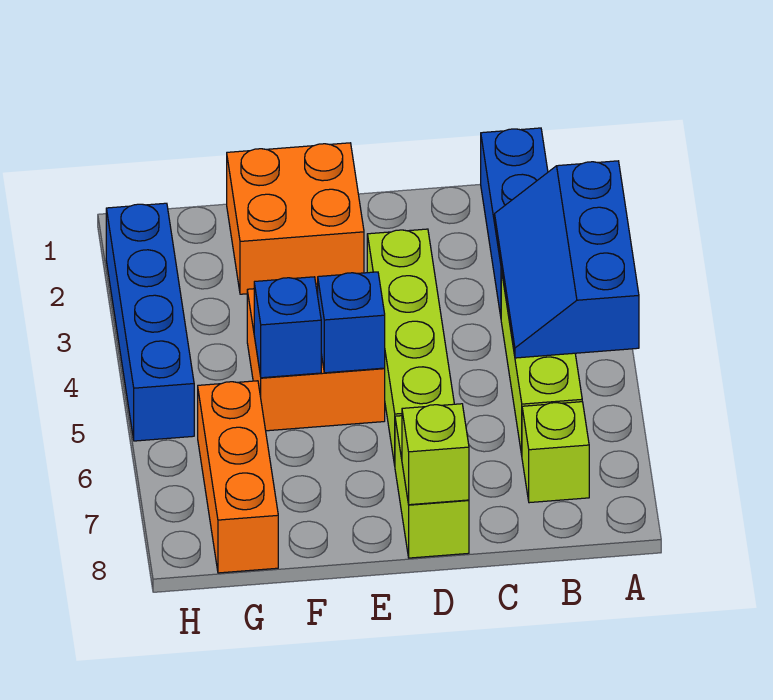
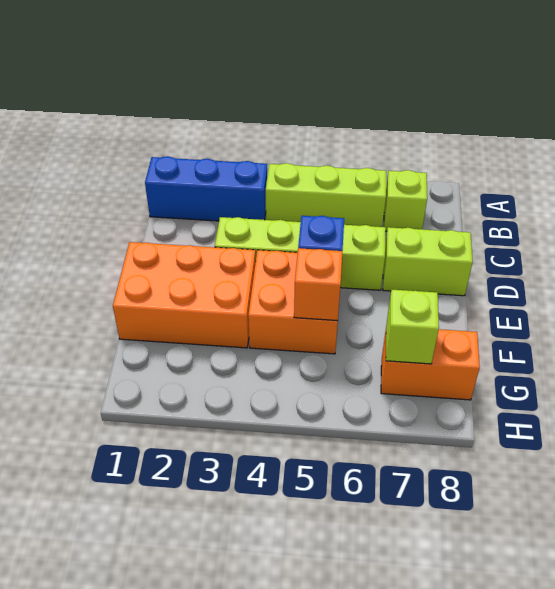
blue slope A3:B5 level 2 top A -> none
lime brick D8 level 2 -> lime brick G7 level 2
orange brick E1:F2 level 1 -> orange brick E1:F3 level 1
blue brick F5 level 2 -> orange brick F5 level 2
orange brick G6:G8 level 1 -> orange brick G7:G8 level 1
blue brick H2:H5 level 1 -> none

